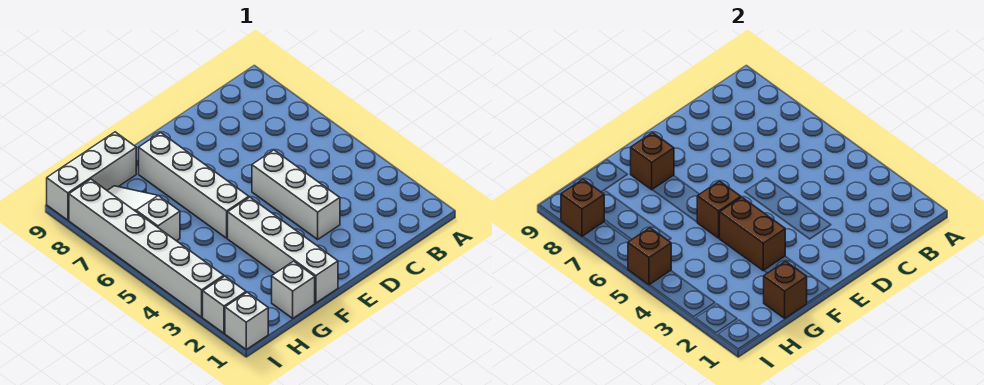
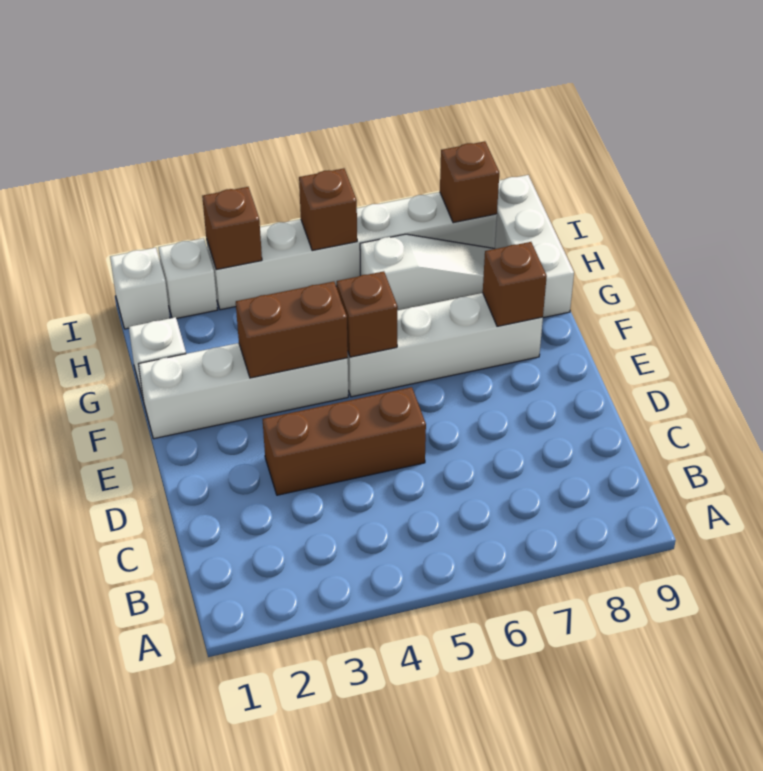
white brick D3:D5 level 1 -> brown brick D3:D5 level 1
brown brick G1 level 2 -> brown brick I3 level 2

